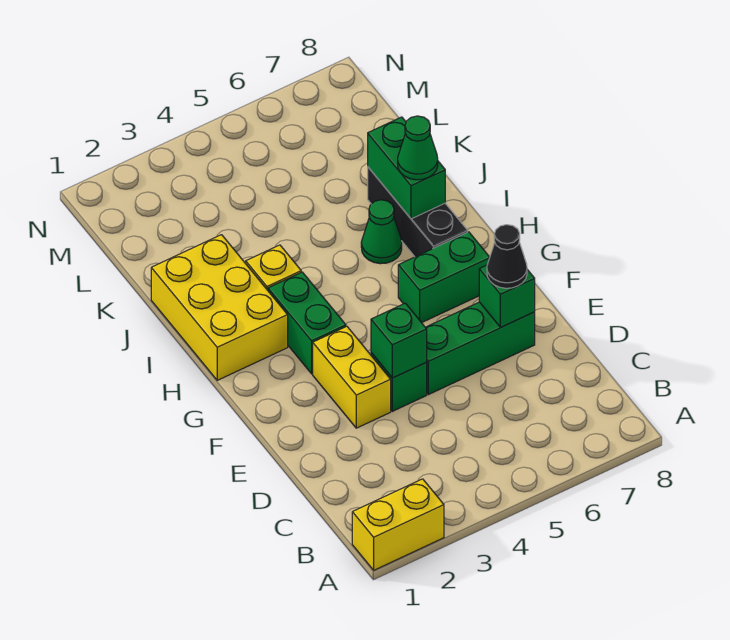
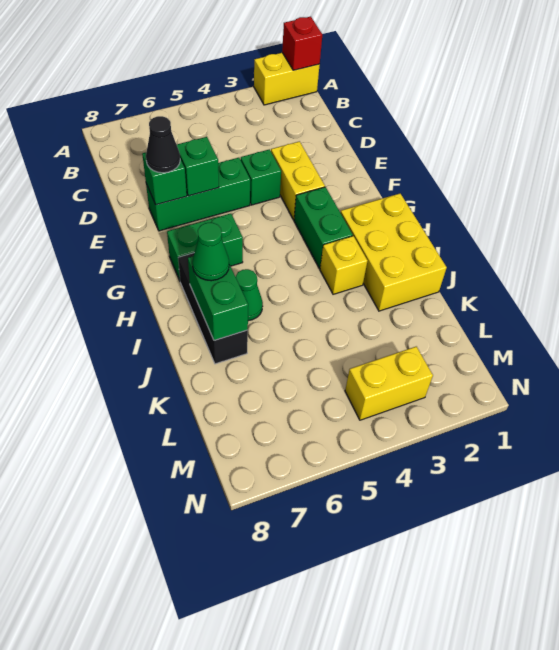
none -> red brick A1 level 2
green brick E4 level 2 -> green brick E6 level 2
none -> yellow brick M3:M4 level 1

